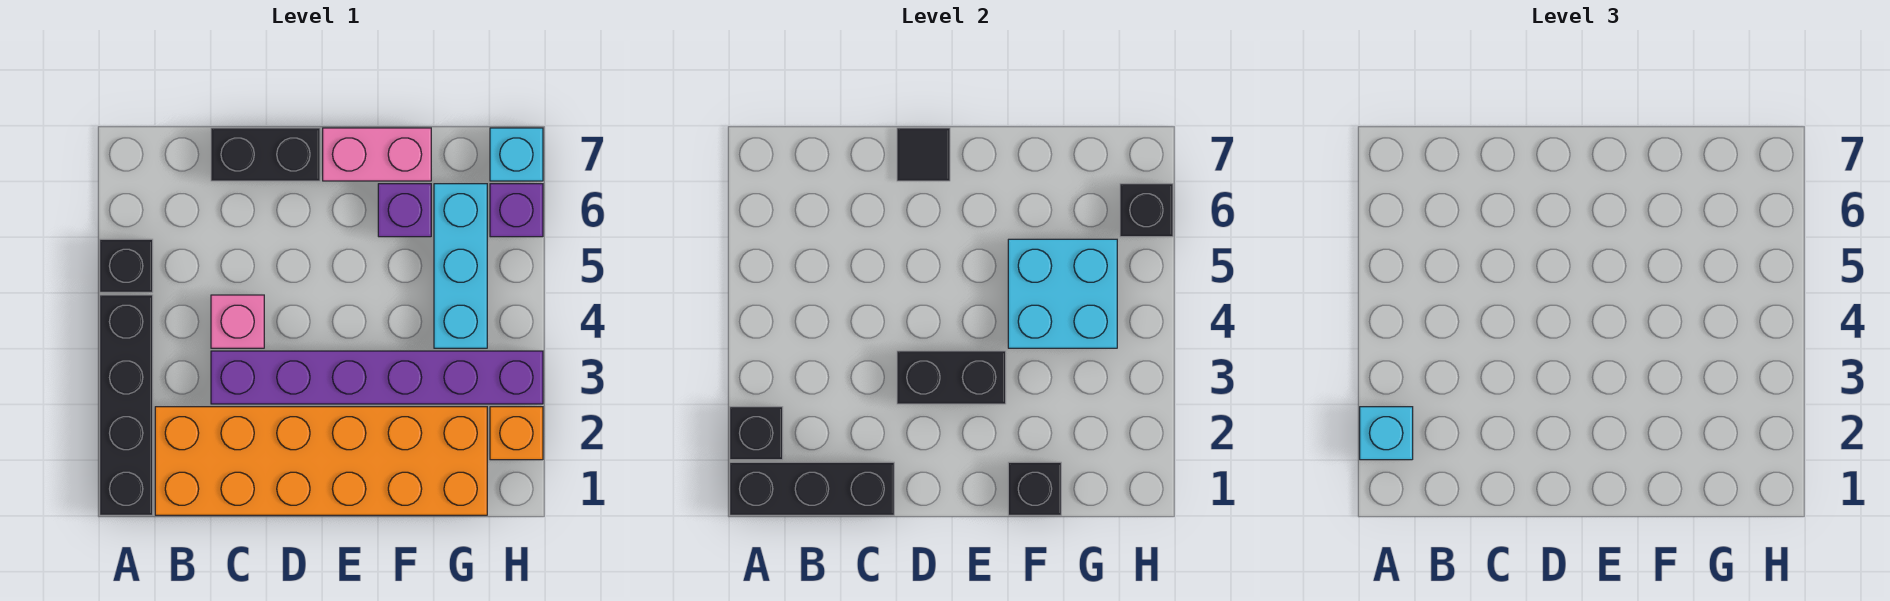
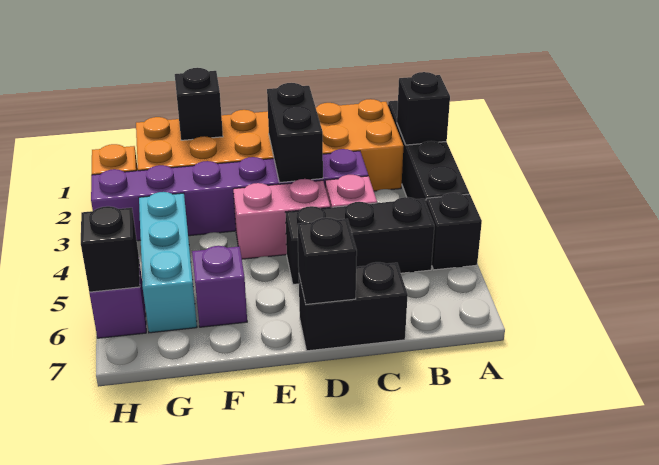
black brick A1:C1 level 2 -> black brick B5:D5 level 1
cyan brick A2 level 3 -> none
black brick D3:E3 level 2 -> black brick D2:D3 level 2
black tile D7 level 2 -> black brick D7 level 2
pink brick E7:F7 level 1 -> pink brick D4:E4 level 1
cyan brick F4:G5 level 2 -> none
cyan brick H7 level 1 -> none

